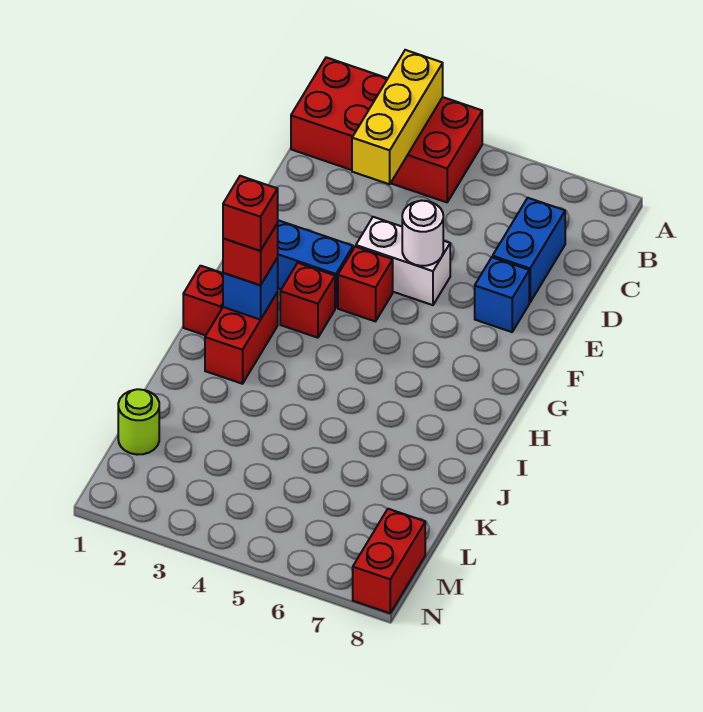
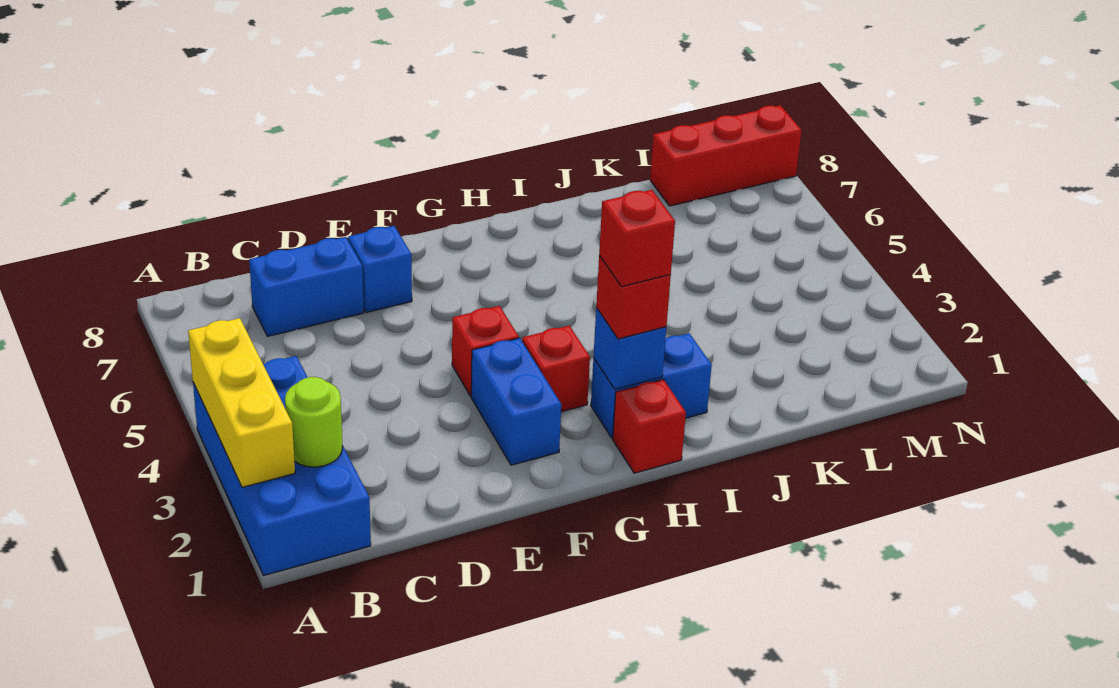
red brick A1:B4 level 1 -> blue brick A1:B4 level 1
yellow brick A3:C3 level 2 -> yellow brick A2:A4 level 2
white brick E4:E5 level 1 -> none
white round brick E5 level 2 -> none
red brick H2:I2 level 1 -> blue brick H2:I2 level 1
lime round brick L1 level 1 -> lime round brick B2 level 2
red brick M8:N8 level 1 -> red brick L8:N8 level 1

